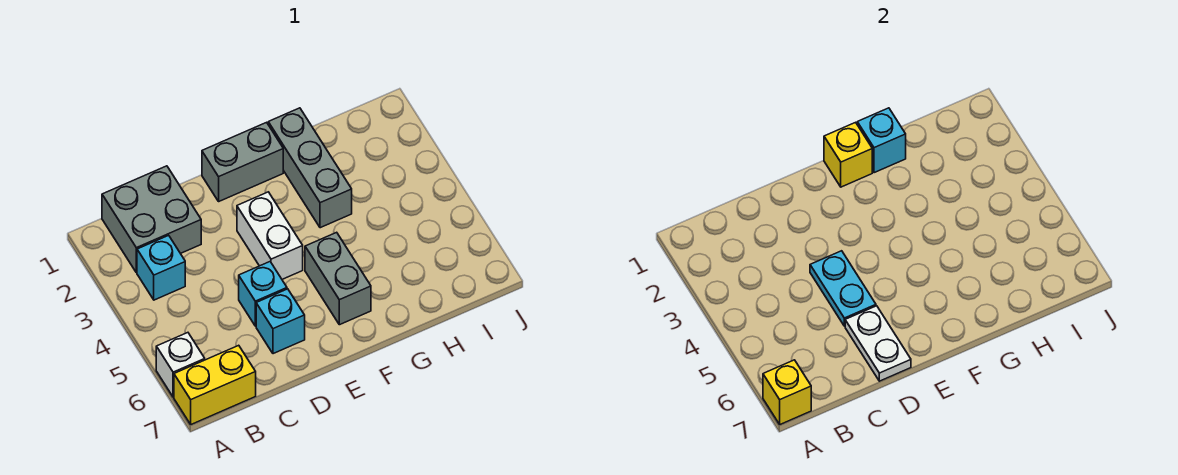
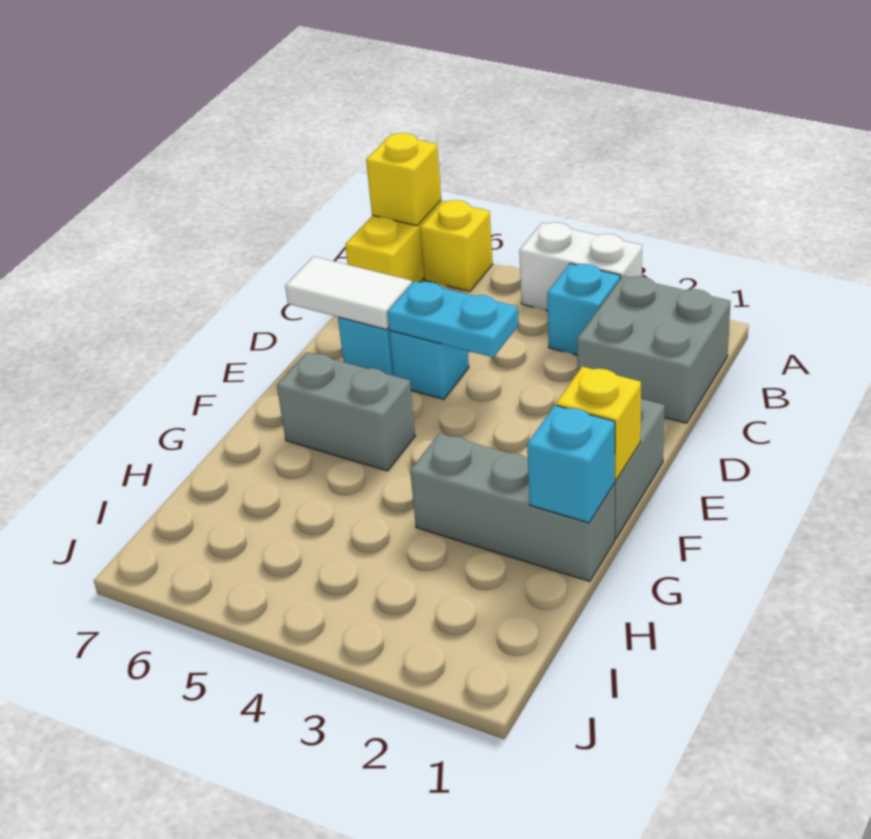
white brick A6 level 1 -> yellow brick A6 level 1
white plate D6:D7 level 2 -> white tile D6:D7 level 2
white brick E3:E4 level 1 -> white brick A3:A4 level 1

